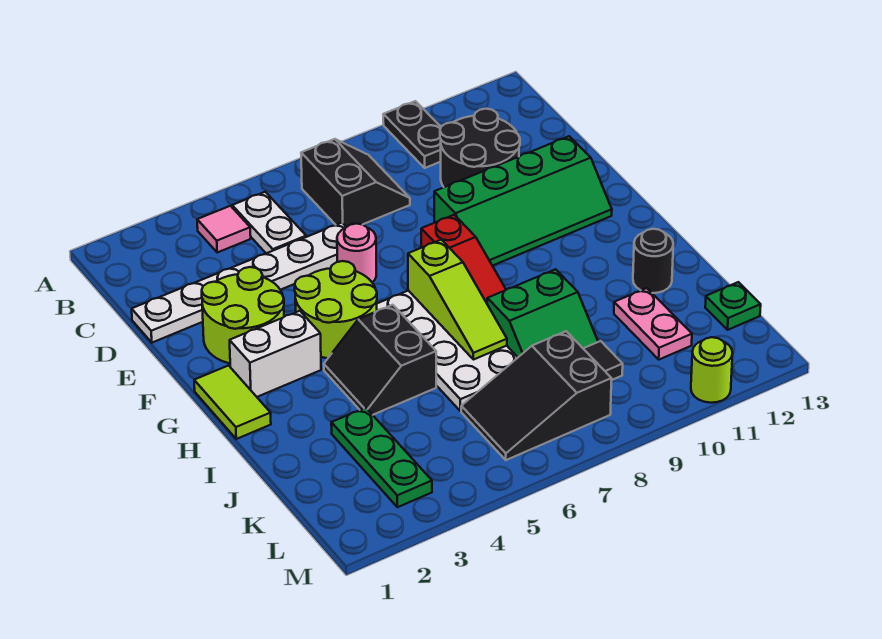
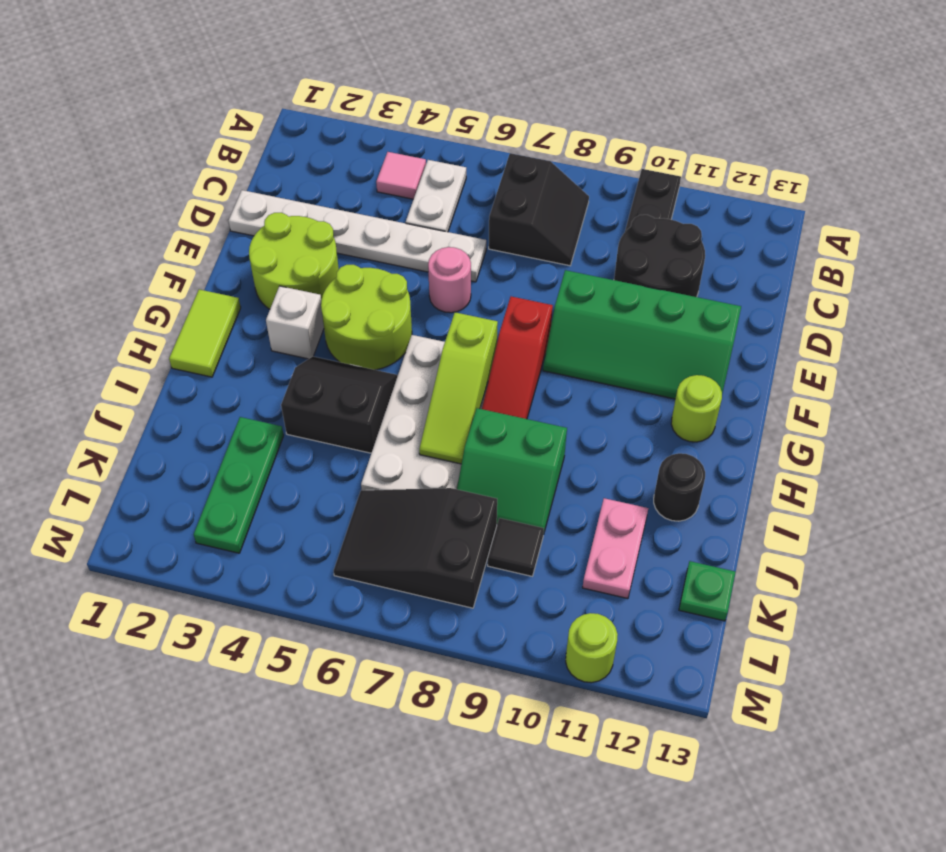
white brick G2:G3 level 1 -> white brick G3 level 1
none -> lime round brick G12 level 1
black slope H4:I5 level 1 top 5 -> black slope H4:I5 level 1 top I

